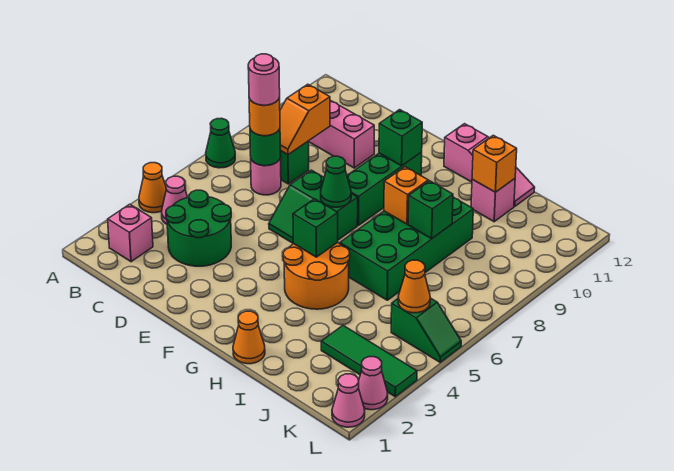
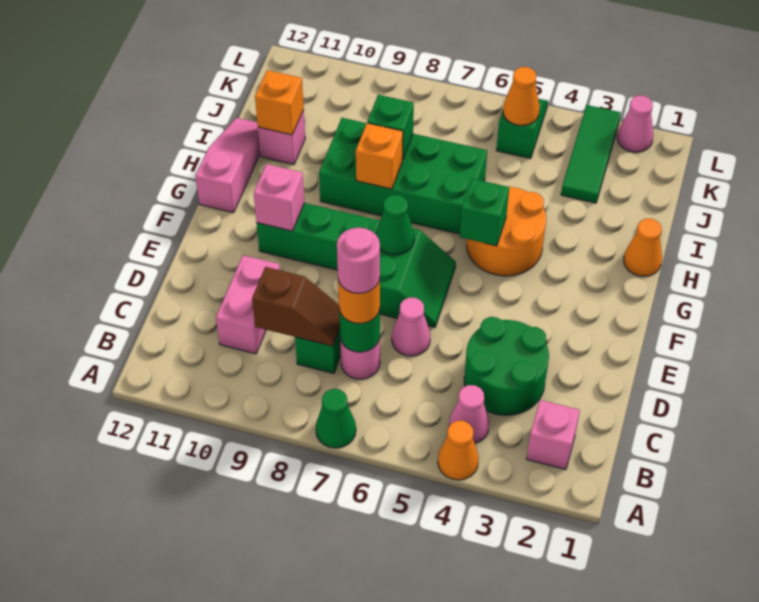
orange slope C8:C9 level 2 top 9 -> brown slope C8:C9 level 2 top 9
green brick F10 level 2 -> pink brick F10 level 2
pink cone L1 level 1 -> pink cone D6 level 1

